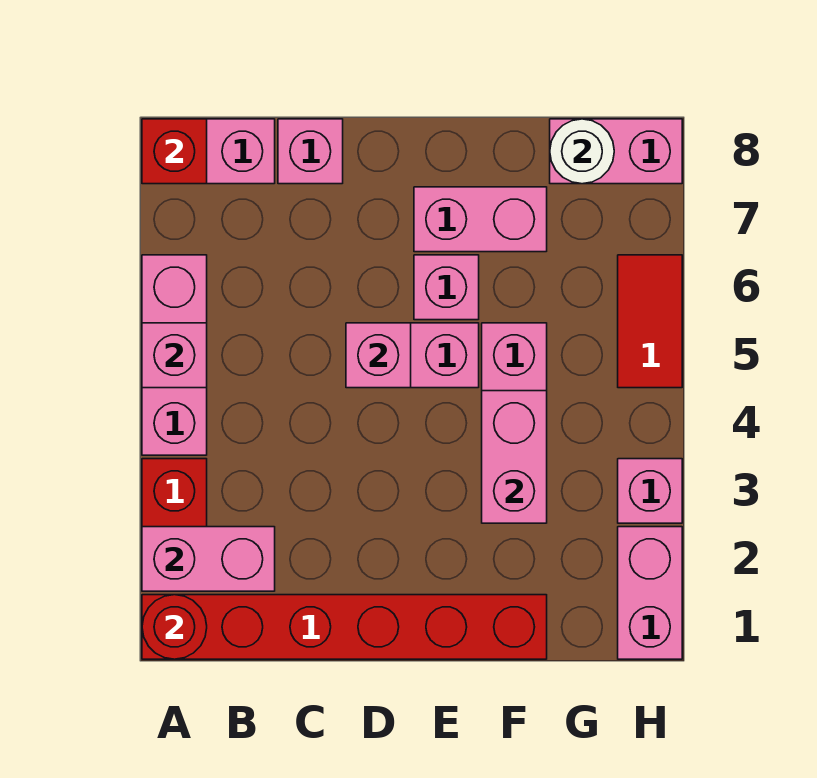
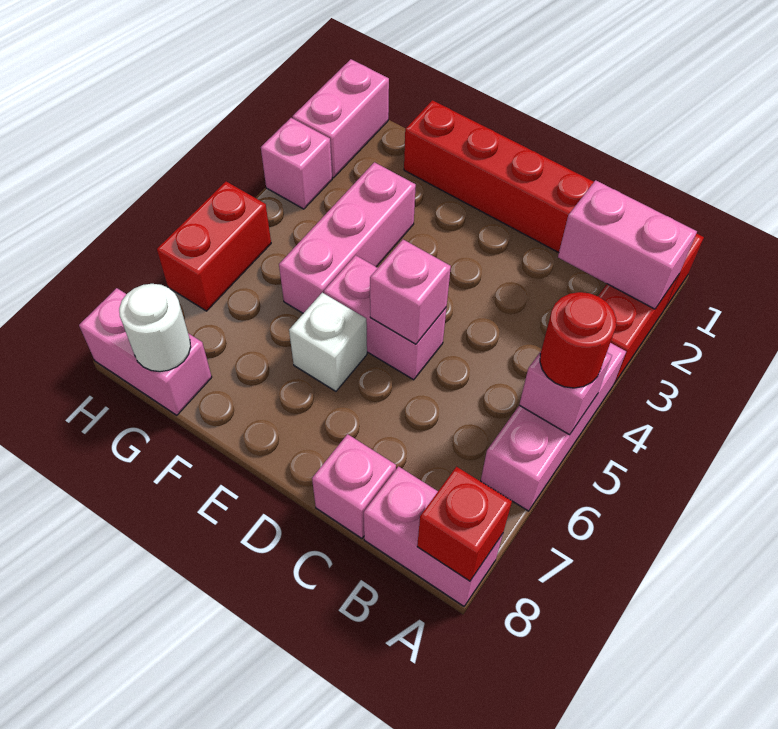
red round brick A1 level 2 -> red round brick A5 level 3
pink brick E6 level 1 -> white brick E6 level 1
pink brick E7:F7 level 1 -> none
pink brick F3:F4 level 2 -> none
red tile H5:H6 level 1 -> red brick H5:H6 level 1

